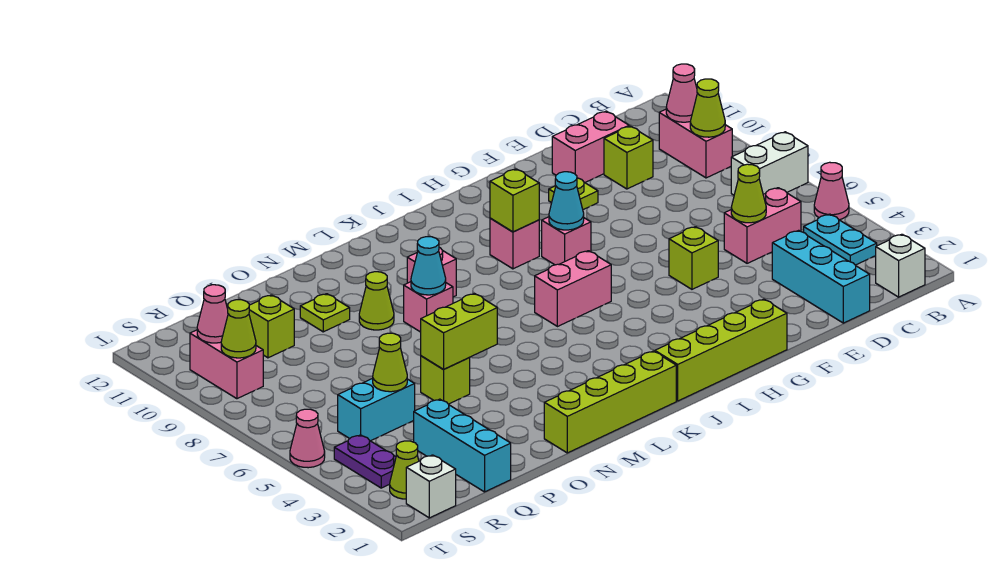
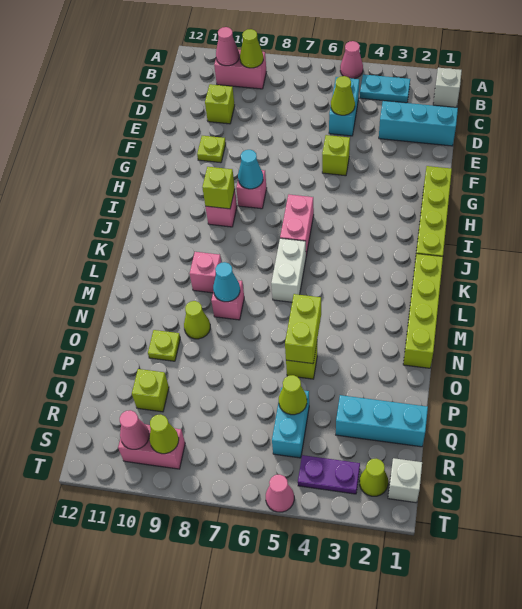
white brick A7:B7 level 1 -> white brick K6:L6 level 1
pink brick C5:D5 level 1 -> cyan brick C5:D5 level 1
pink brick D11:E11 level 1 -> none

